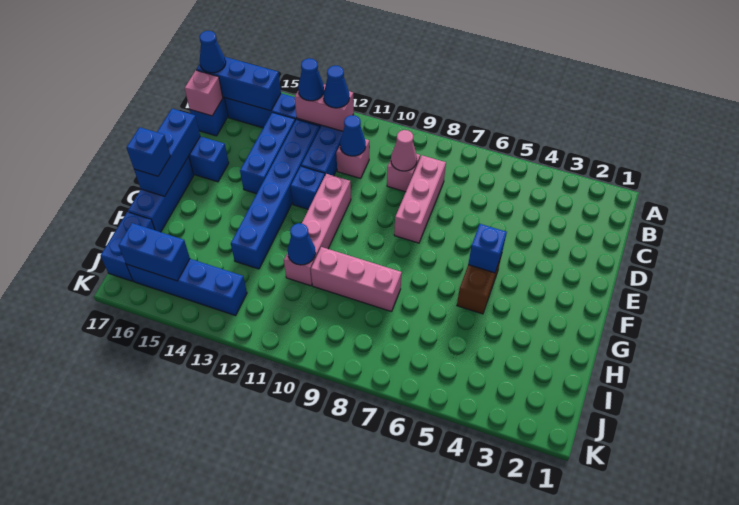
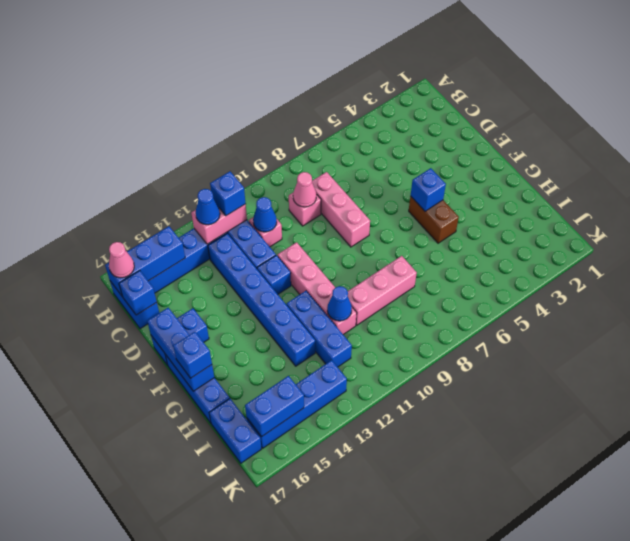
blue cone B12 level 3 -> blue brick B12 level 3
blue cone B17 level 3 -> pink cone B17 level 3
blue brick C14:E14 level 1 -> blue brick G12:I12 level 1
pink brick C17 level 2 -> blue brick C17 level 2

